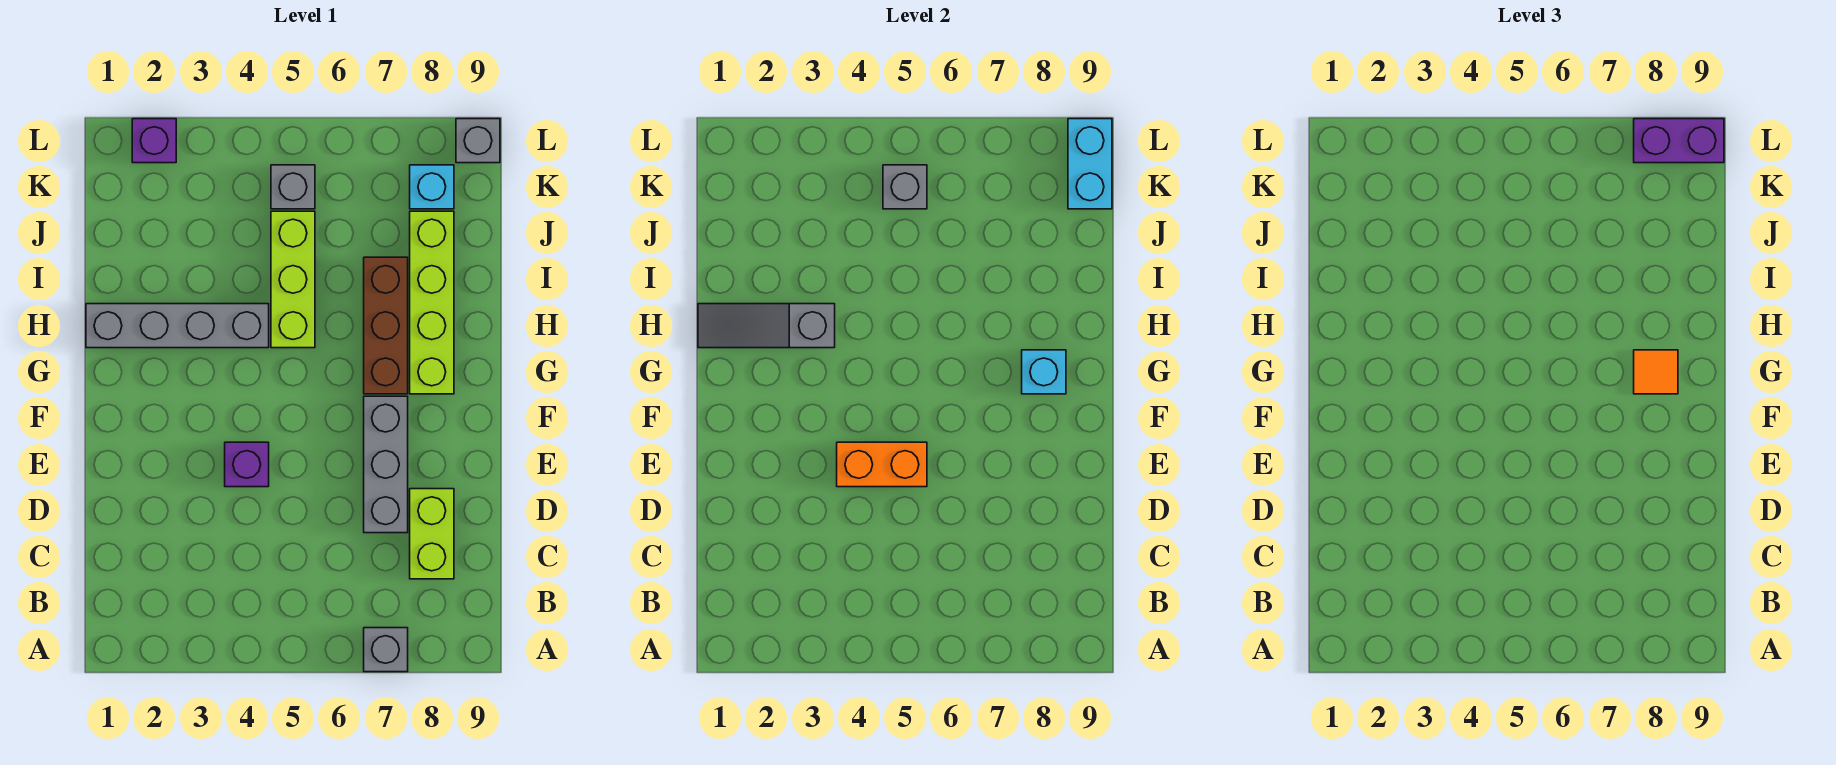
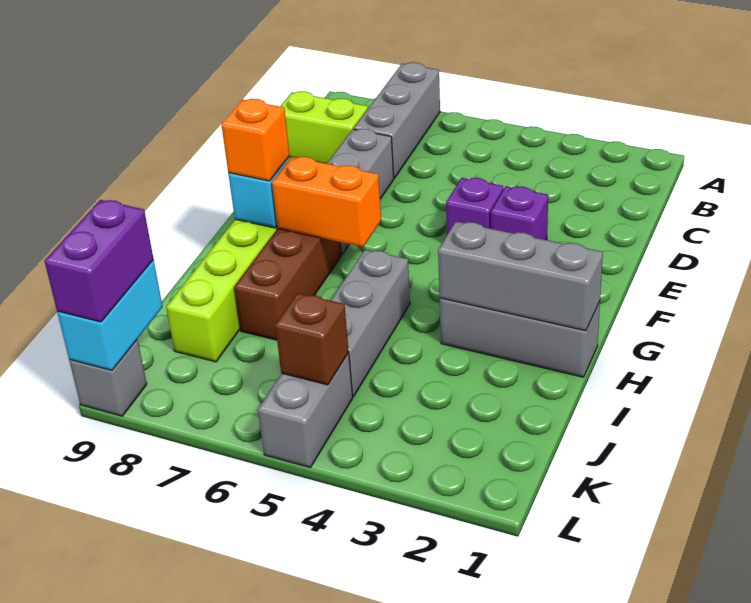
grey brick A7 level 1 -> grey brick A7:C7 level 1
lime brick C8:D8 level 1 -> lime brick C8:C9 level 1
orange brick E4:E5 level 2 -> orange brick G6:G7 level 2
orange tile G8 level 3 -> orange brick G8 level 3
grey brick H1:H4 level 1 -> grey brick H1:H3 level 1
grey slope H1:H3 level 2 top 3 -> grey brick H1:H3 level 2
lime brick H5:J5 level 1 -> grey brick H5:J5 level 1
grey brick K5 level 1 -> grey brick K5:L5 level 1
grey brick K5 level 2 -> brown brick K5 level 2
cyan brick K8 level 1 -> none
purple brick L2 level 1 -> purple brick E3 level 1
purple brick L8:L9 level 3 -> purple brick K9:L9 level 3

